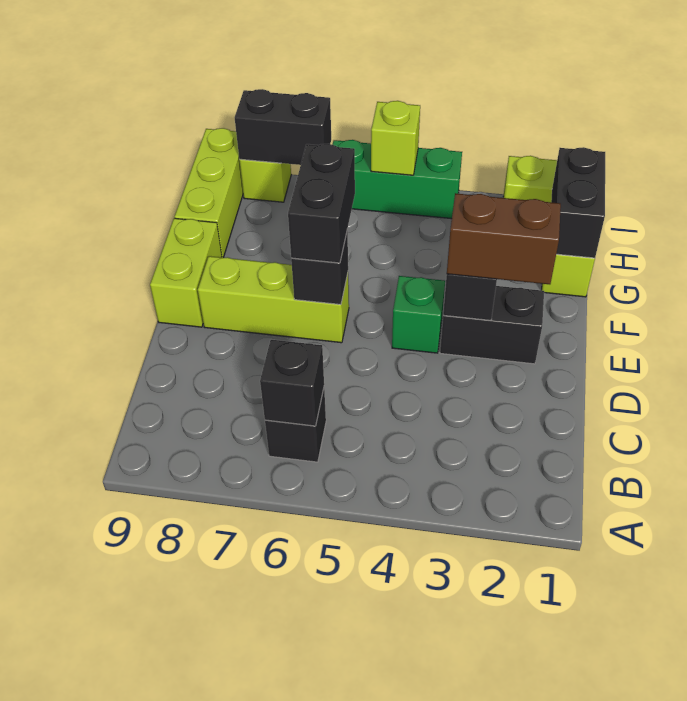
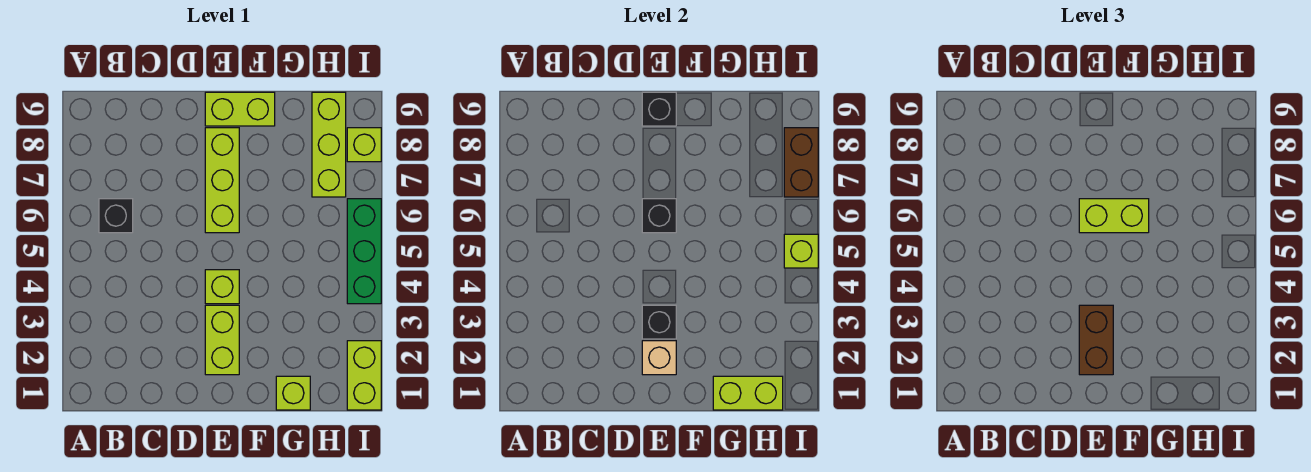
black brick B6 level 2 -> black brick E9 level 2
black brick E2:E3 level 1 -> lime brick E2:E3 level 1
none -> tan brick E2 level 2
green brick E4 level 1 -> lime brick E4 level 1
black brick E6:F6 level 3 -> lime brick E6:F6 level 3
black brick G1:H1 level 2 -> lime brick G1:H1 level 2
lime brick G9:I9 level 1 -> lime brick H7:H9 level 1
black brick I7:I8 level 2 -> brown brick I7:I8 level 2

